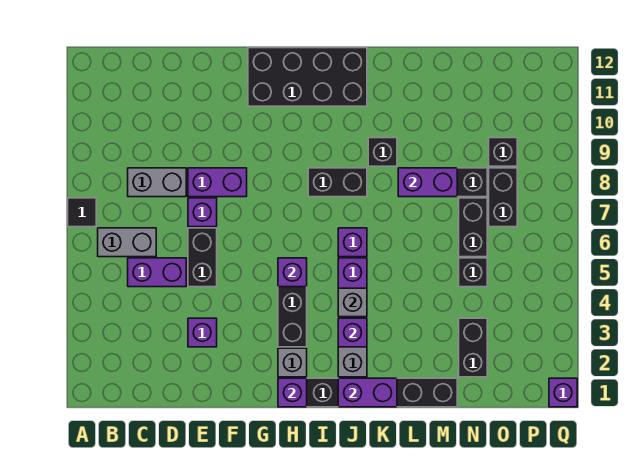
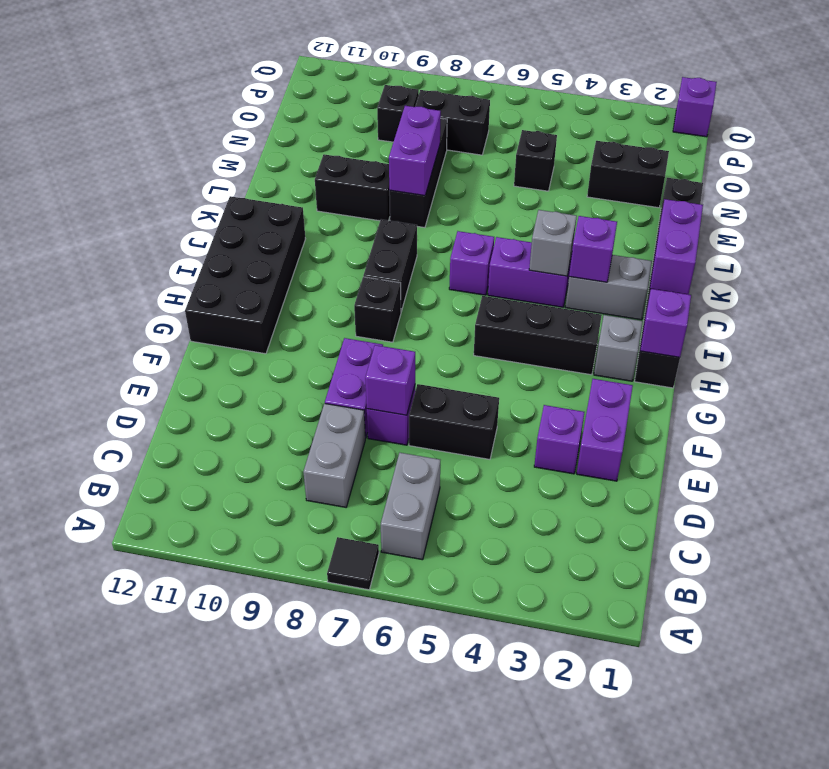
purple brick C5:D5 level 1 -> purple brick E2:F2 level 1
purple brick H5 level 2 -> purple brick E7 level 2
black brick K9 level 1 -> black brick H8 level 1
black brick N6:N7 level 1 -> black brick L9:L10 level 1

